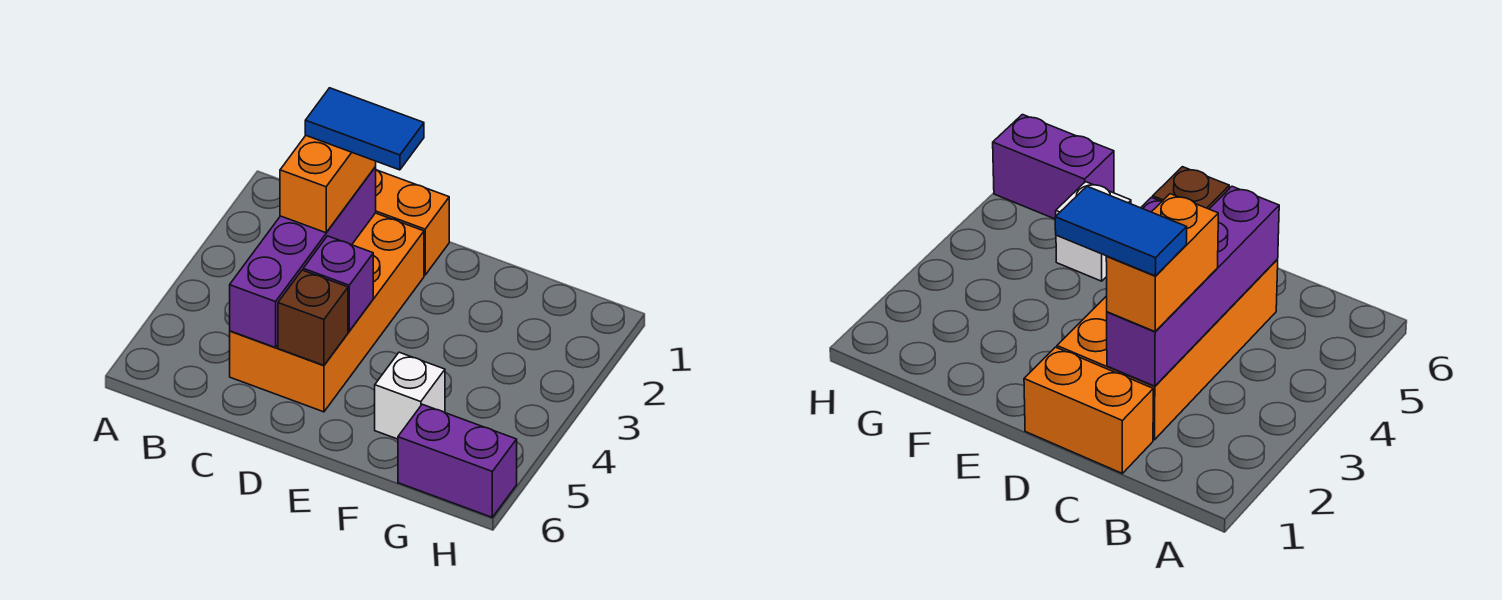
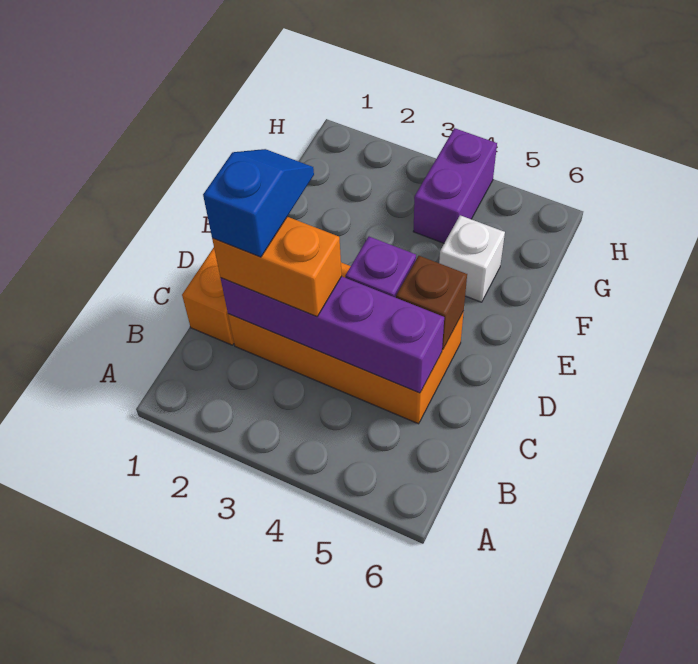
blue tile C2:D2 level 4 -> blue slope C2:D2 level 4 top C
purple brick G6:H6 level 1 -> purple brick G4:H4 level 1

